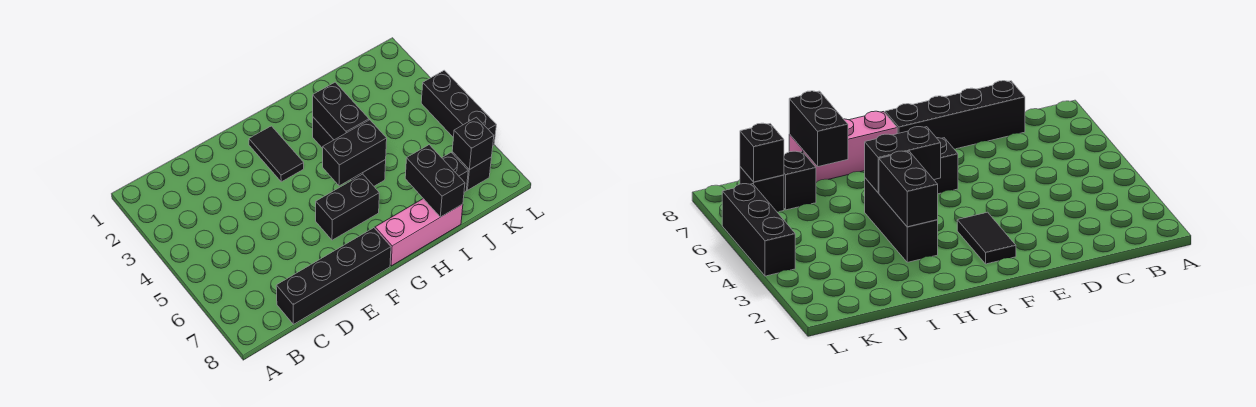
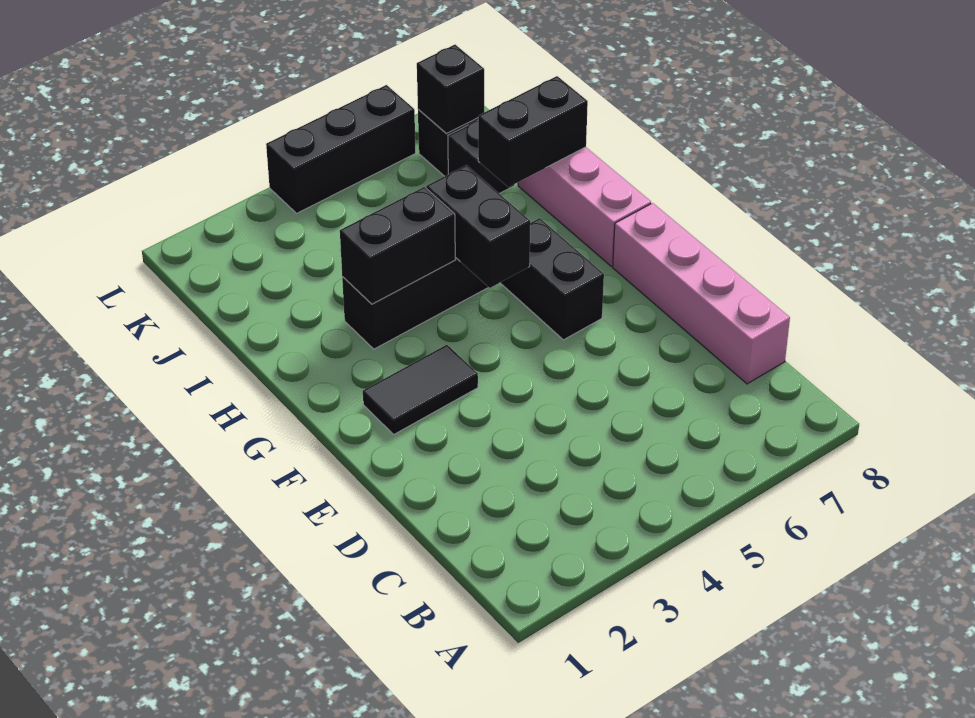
black brick C8:F8 level 1 -> pink brick C8:F8 level 1

